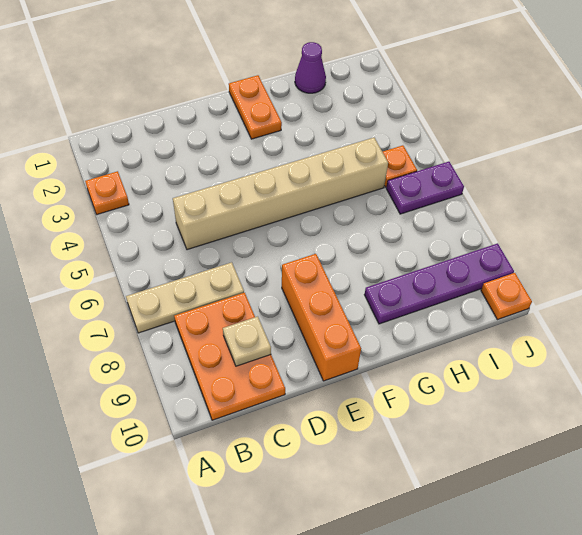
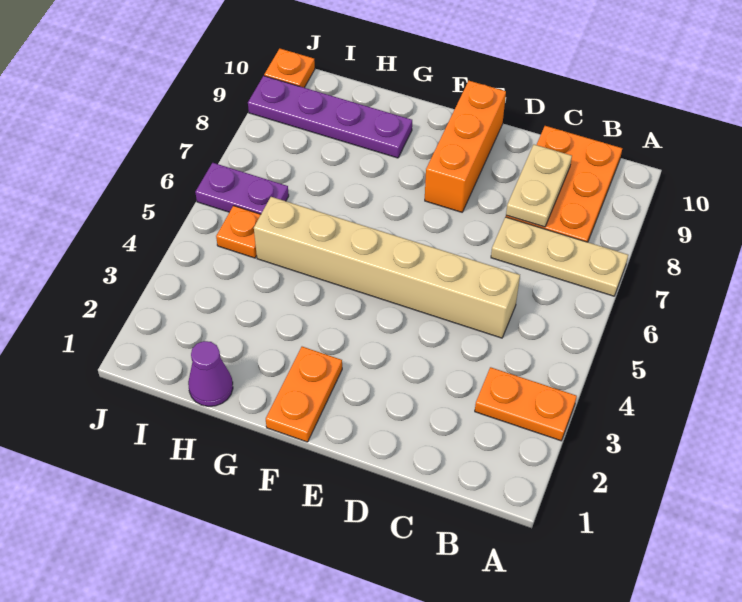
orange plate A3 level 1 -> orange plate A3:B3 level 1
tan plate C9 level 2 -> tan plate C8:C9 level 2

